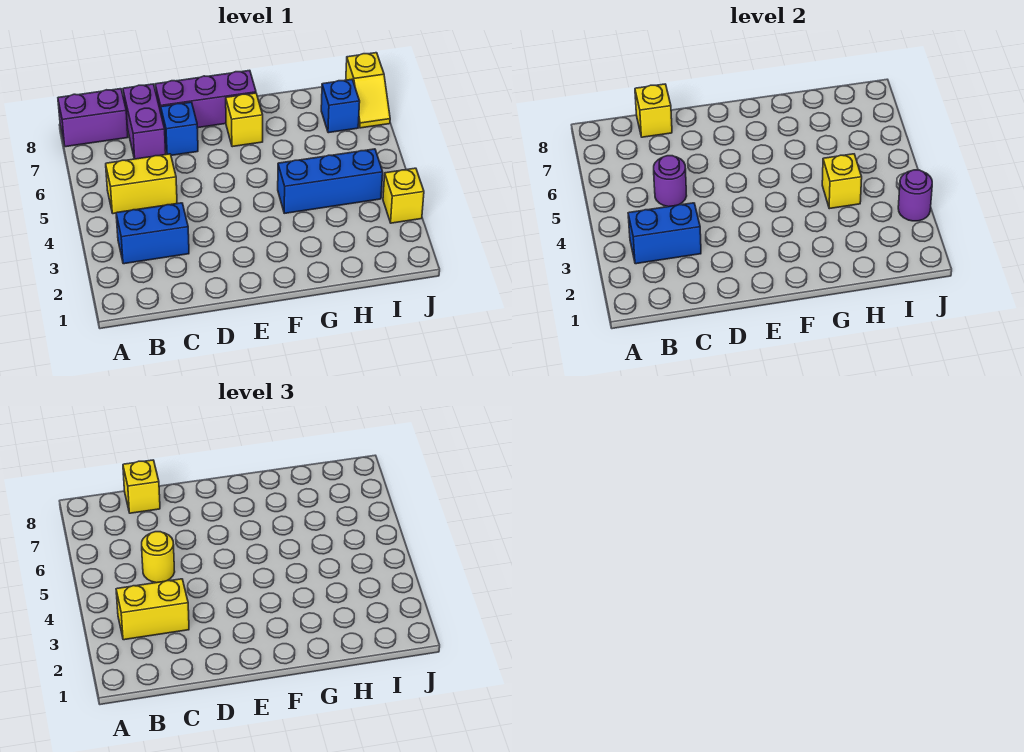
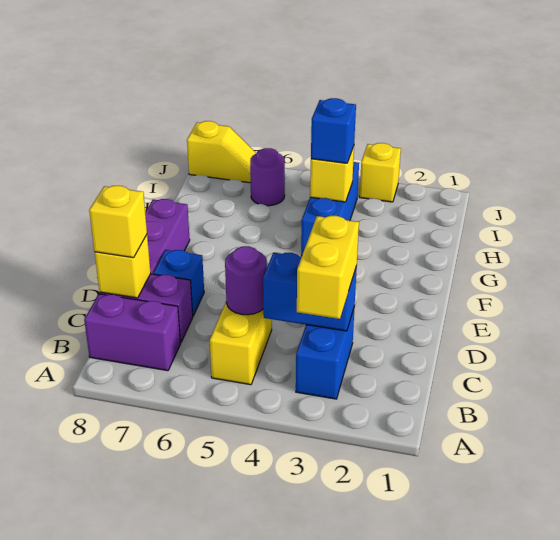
purple brick A8:B8 level 1 -> purple brick B7:B8 level 1
blue brick B3:C3 level 2 -> blue brick C3:C4 level 2
yellow round brick C5 level 3 -> none
yellow brick F7 level 1 -> none
blue brick I7 level 1 -> blue brick H4 level 3
purple round brick J3 level 2 -> purple round brick I6 level 1

